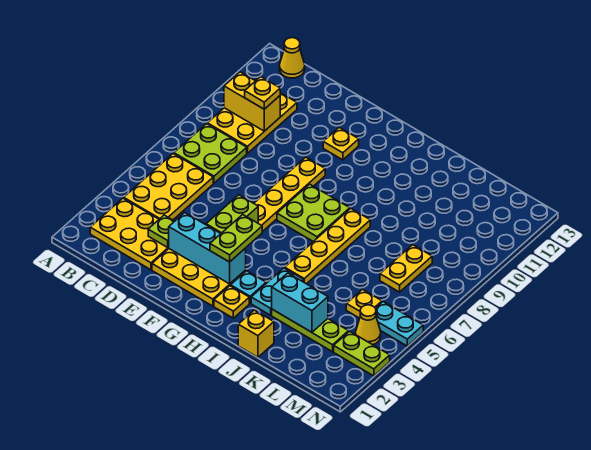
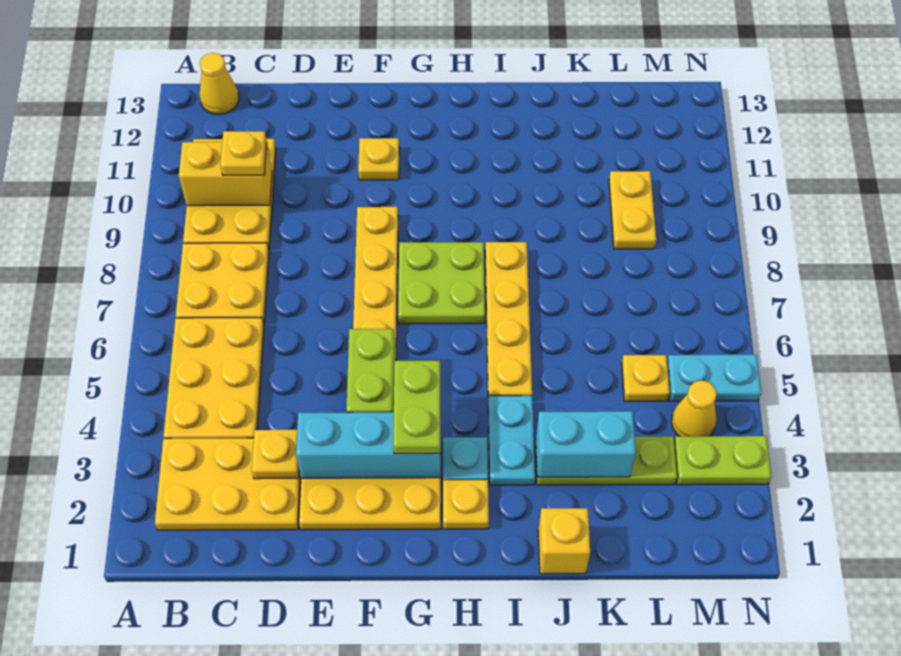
lime plate B7:C8 level 1 -> yellow plate B7:C8 level 1
lime plate D3 level 2 -> yellow plate D3 level 2
yellow plate L7:L8 level 1 -> yellow plate L9:L10 level 1

